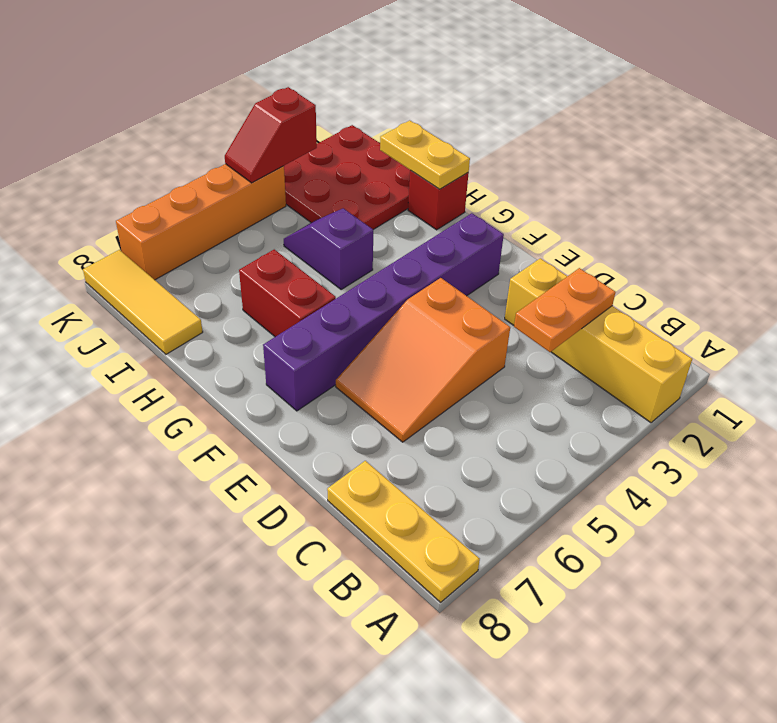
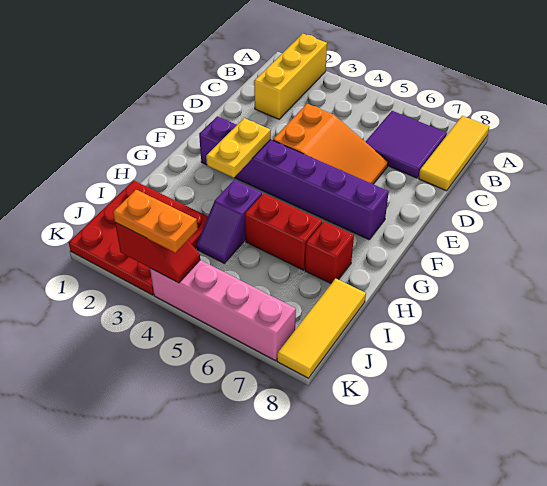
yellow brick A2:D2 level 1 -> yellow brick A2:C2 level 1
yellow plate A8:C8 level 1 -> yellow tile A8:C8 level 1
none -> purple tile B6:C7 level 1
orange plate C2:C3 level 2 -> orange plate K3:K4 level 3
red brick G6:H6 level 1 -> red brick H5:H6 level 1
red brick H1 level 1 -> red brick H7 level 1
yellow plate H1:I1 level 2 -> yellow plate F3:G3 level 2
orange brick K4:K7 level 1 -> pink brick K4:K7 level 1

